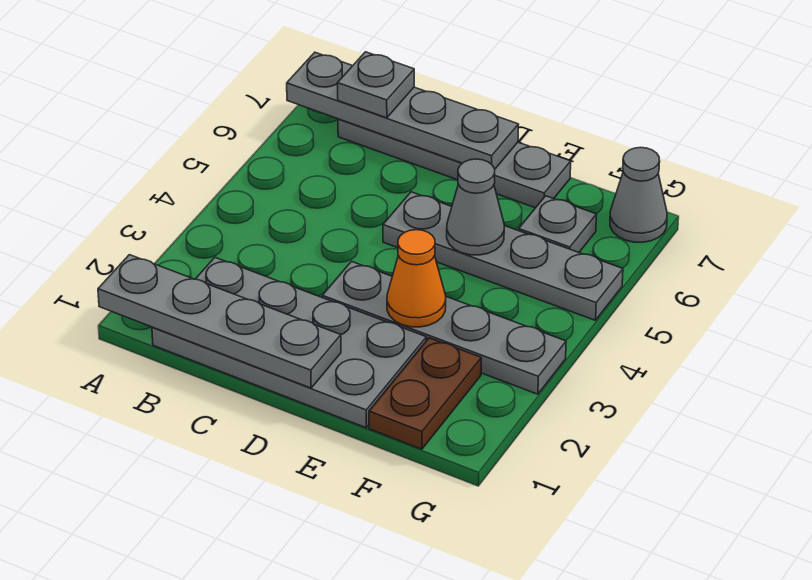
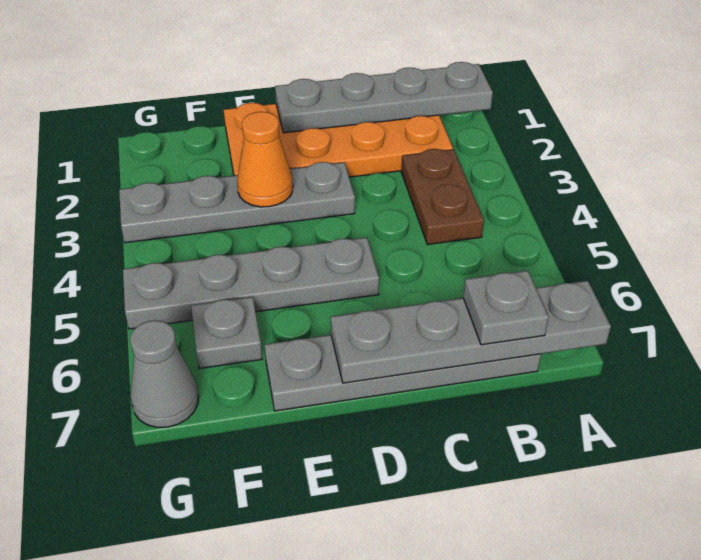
grey plate B1:E2 level 1 -> orange plate B1:E2 level 1
grey cone E5 level 2 -> none
brown plate F1:F2 level 1 -> brown plate B3:B4 level 1

